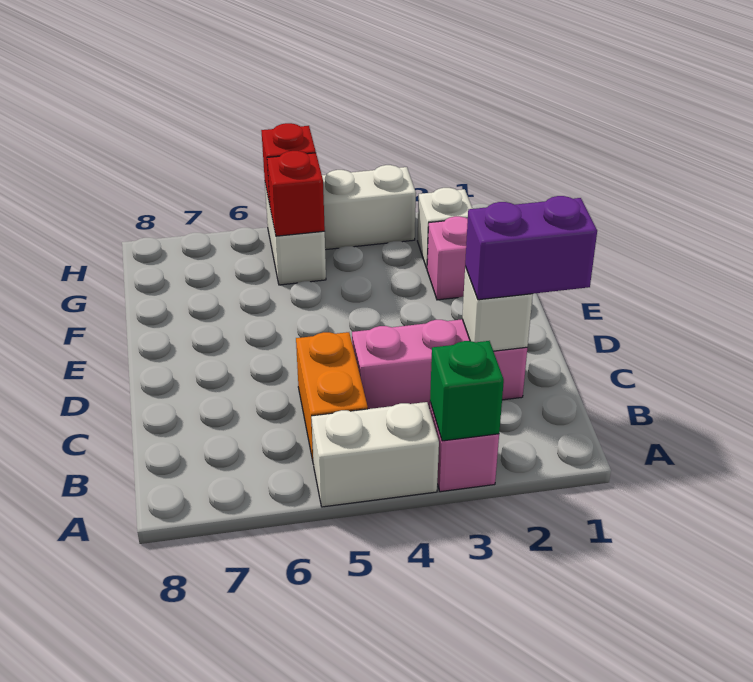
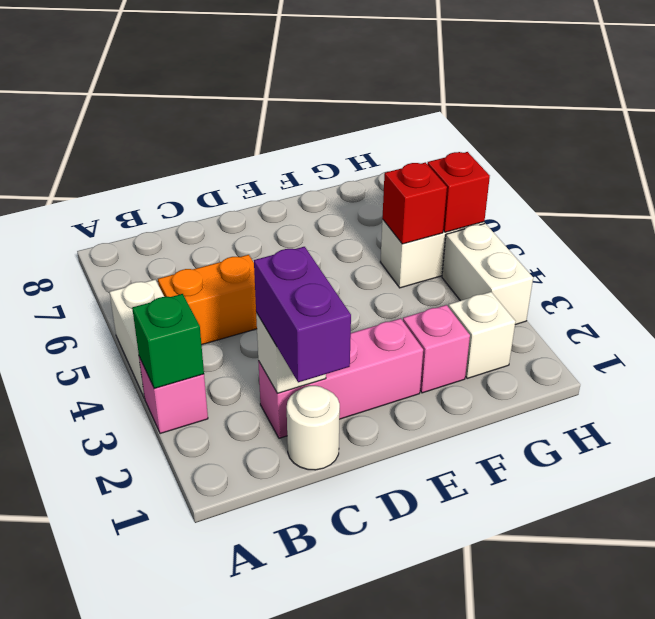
none -> white round brick C1 level 1
pink brick C2:C4 level 1 -> pink brick C2:E2 level 1

